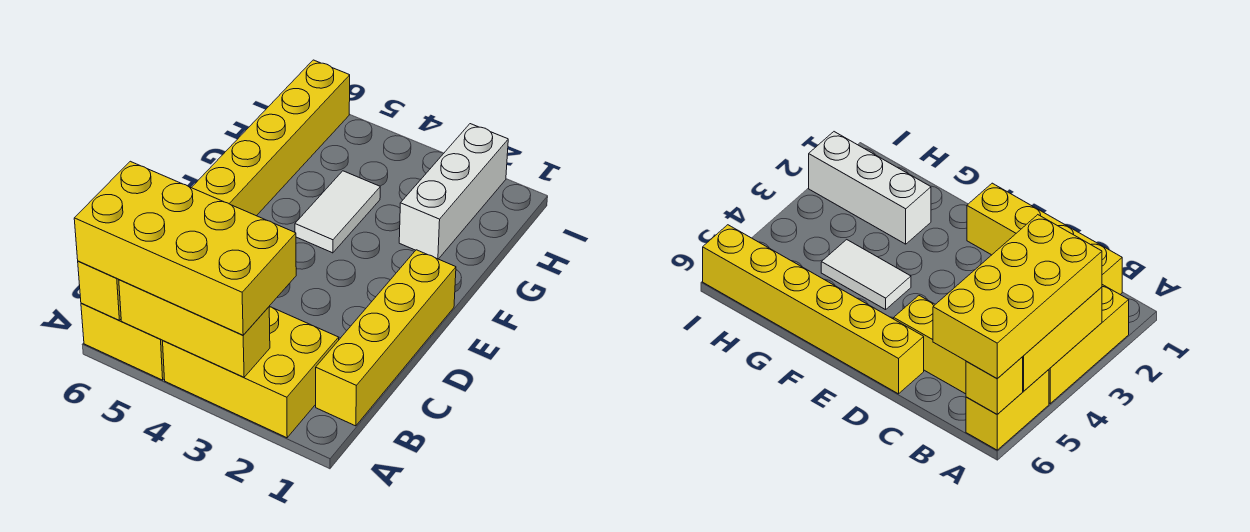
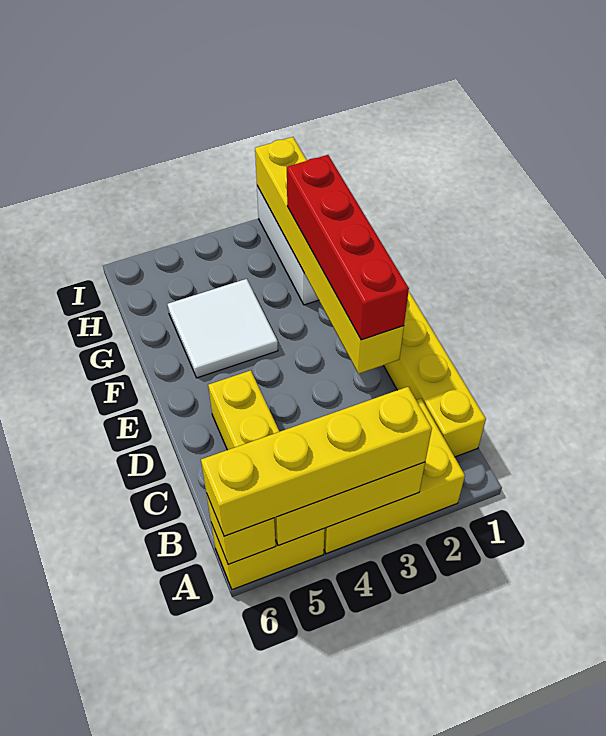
yellow brick A3:B6 level 3 -> yellow brick A3:A6 level 3
none -> red brick D2:G2 level 3
yellow brick D6:I6 level 1 -> yellow brick D2:I2 level 2
white tile F4:G4 level 1 -> white tile F4:G5 level 1

